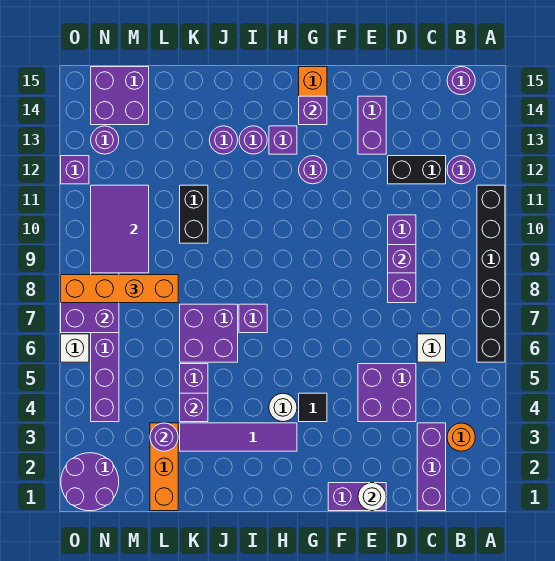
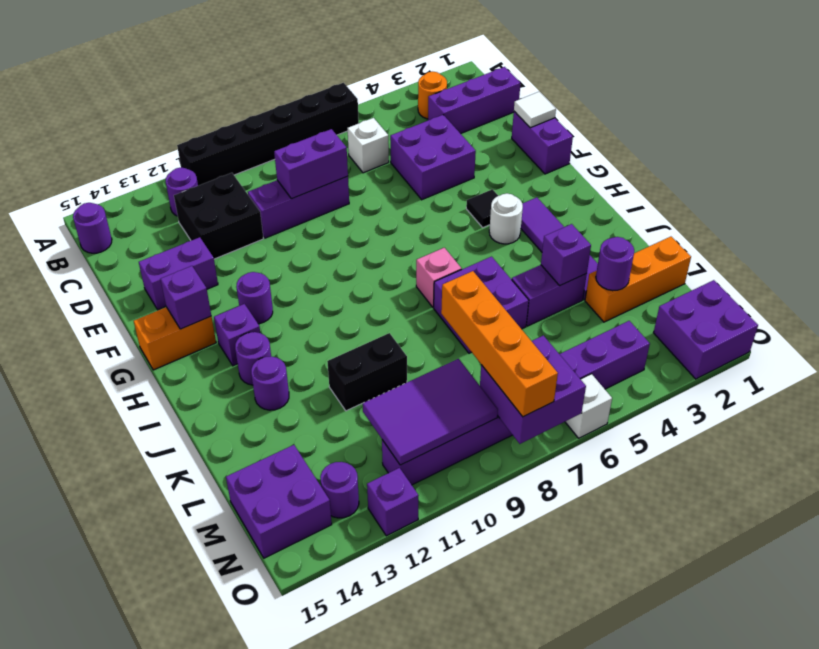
black brick C12:D12 level 1 -> black brick C11:D12 level 1
purple brick D9 level 2 -> purple brick D8:D9 level 2
white round brick E1 level 2 -> white tile E1 level 2
purple brick I7 level 1 -> pink brick I7 level 1
purple round brick N1:O2 level 1 -> purple brick N1:O2 level 1

